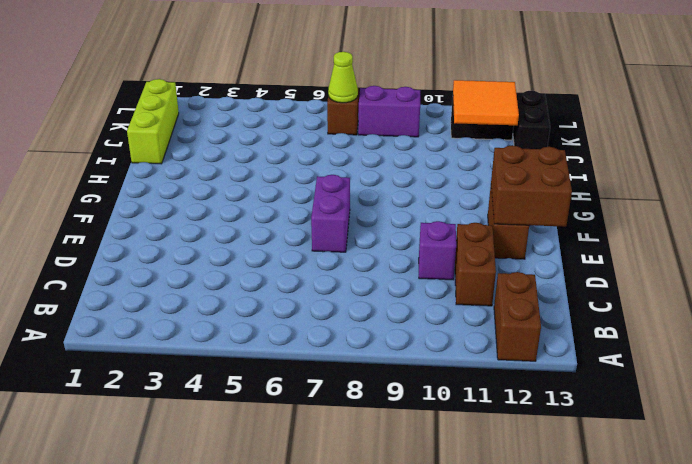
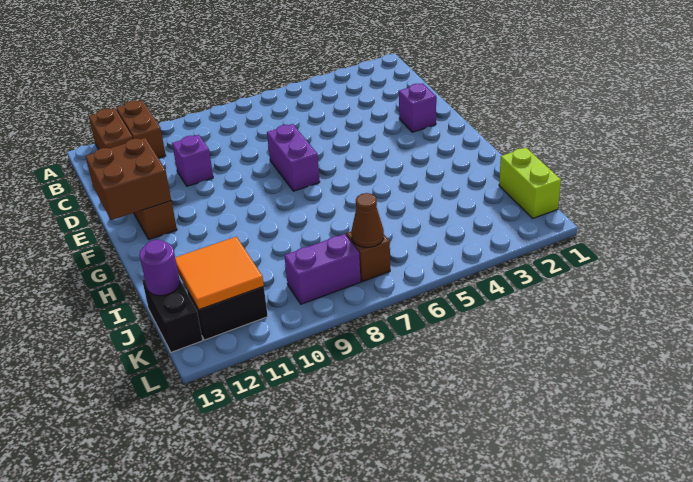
brown brick C11:D11 level 1 -> brown brick A11:B11 level 1
none -> purple brick E2 level 1
lime brick I1:K1 level 1 -> lime brick J1:K1 level 1
none -> purple round brick J13 level 2
lime cone K7 level 2 -> brown cone K7 level 2

